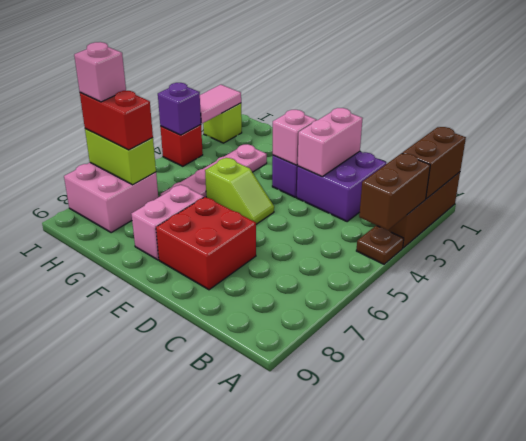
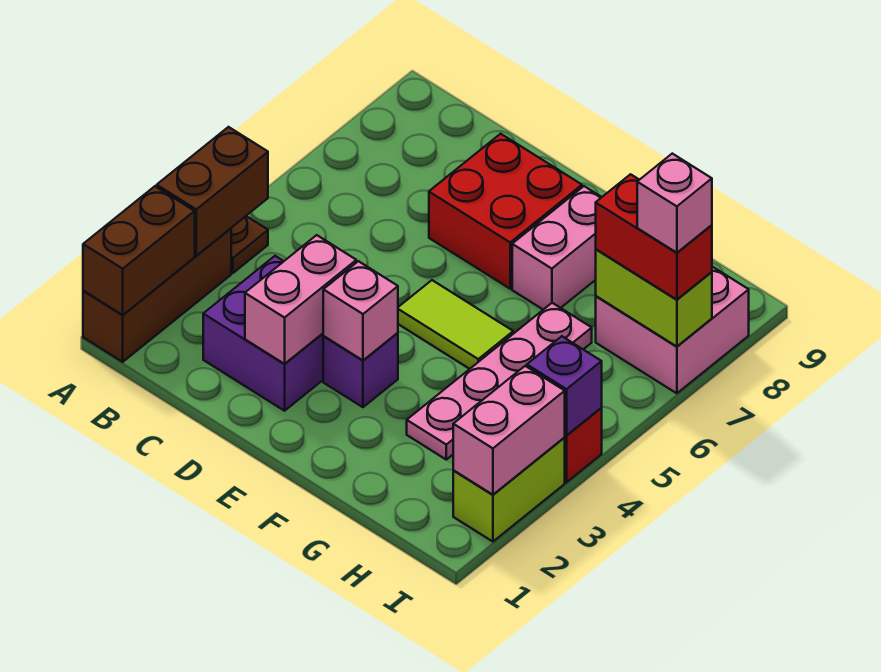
lime slope E5:F5 level 1 top F -> lime tile E5:F5 level 1
lime brick I2 level 1 -> lime brick I2:I3 level 1
pink tile I2:I3 level 2 -> pink brick I2:I3 level 2

